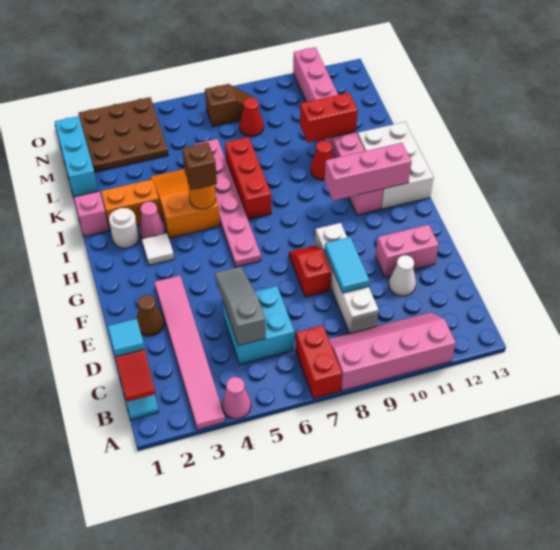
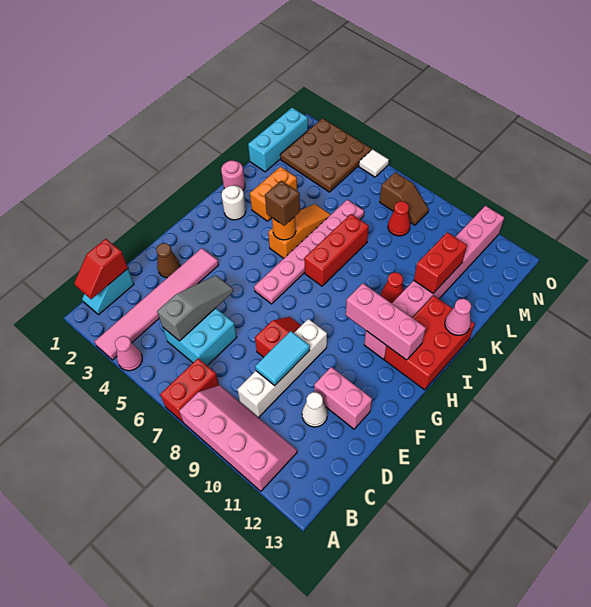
cyan tile C1 level 3 -> none
white tile H3 level 1 -> white tile O5 level 1
white brick H12:J13 level 1 -> red brick H12:J13 level 1
pink cone I3 level 1 -> pink cone J13 level 2
orange slope I4:K5 level 1 top I -> orange slope I5:K5 level 1 top I
pink brick J1 level 1 -> pink round brick J1 level 1
orange brick J2:J3 level 1 -> orange brick J3:K3 level 1
red brick K10:K11 level 2 -> red brick K11:L11 level 2

